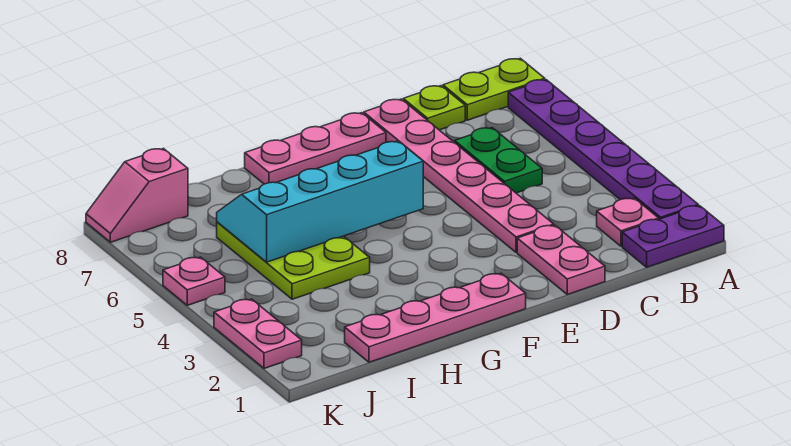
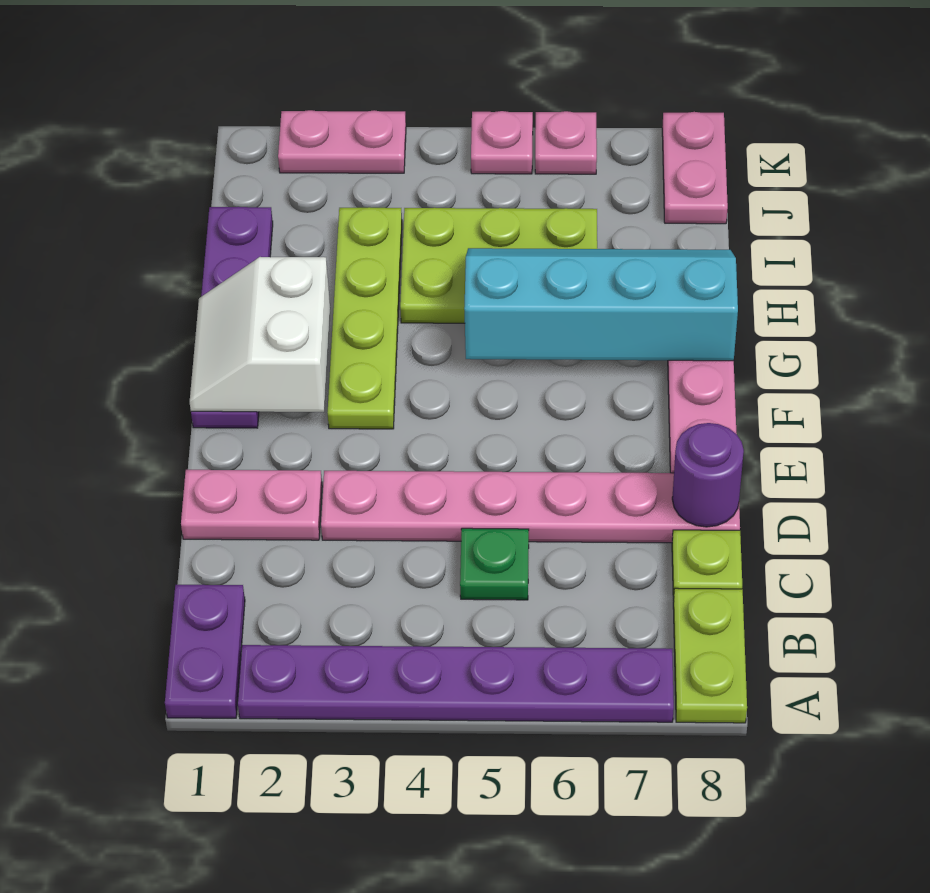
pink plate B2 level 1 -> pink plate K6 level 1
green plate C5:C6 level 1 -> green plate C5 level 1
none -> purple round brick D8 level 2
pink plate F1:I1 level 1 -> purple plate F1:I1 level 1
none -> white slope F1:G2 level 2 top 2
none -> lime plate F3:I3 level 1
cyan slope F5:I6 level 2 top 5 -> cyan slope G5:H8 level 2 top G
pink slope J8:K8 level 1 top J -> pink plate J8:K8 level 1

